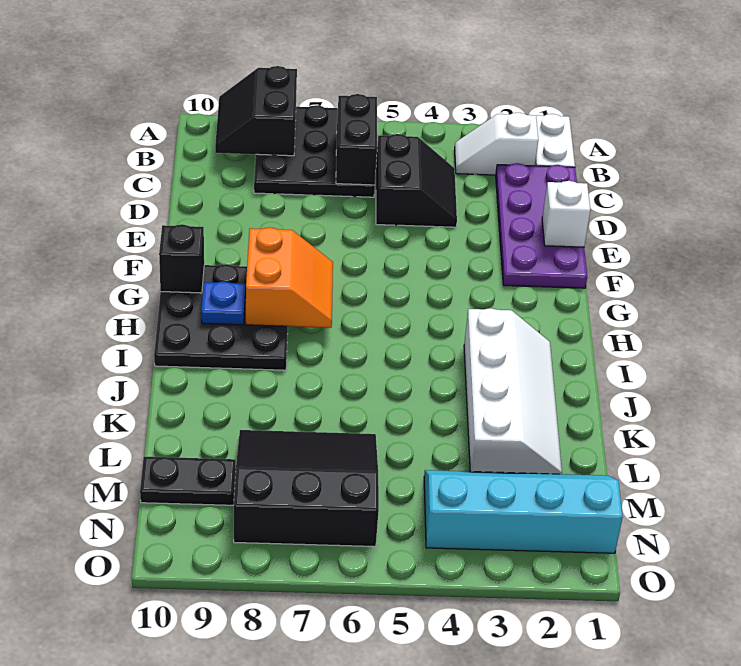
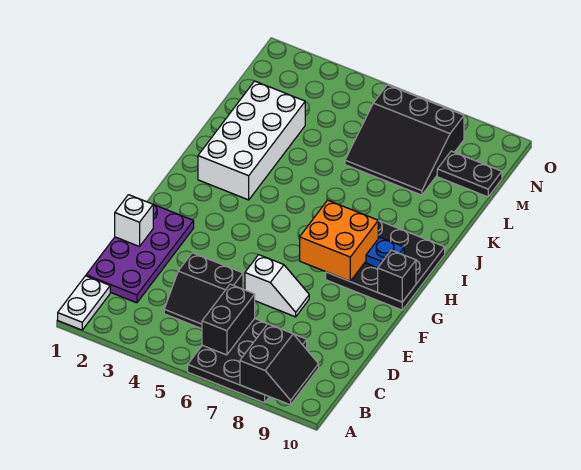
white slope B2:B3 level 1 top 2 -> white slope E6:E7 level 1 top 6
black slope C4:D5 level 1 top 5 -> black slope C4:D5 level 1 top D
orange slope G7:H8 level 2 top 8 -> orange brick G7:H8 level 2
white slope I2:L3 level 1 top 3 -> white brick I2:L3 level 1
cyan slope M1:N4 level 1 top N -> none

